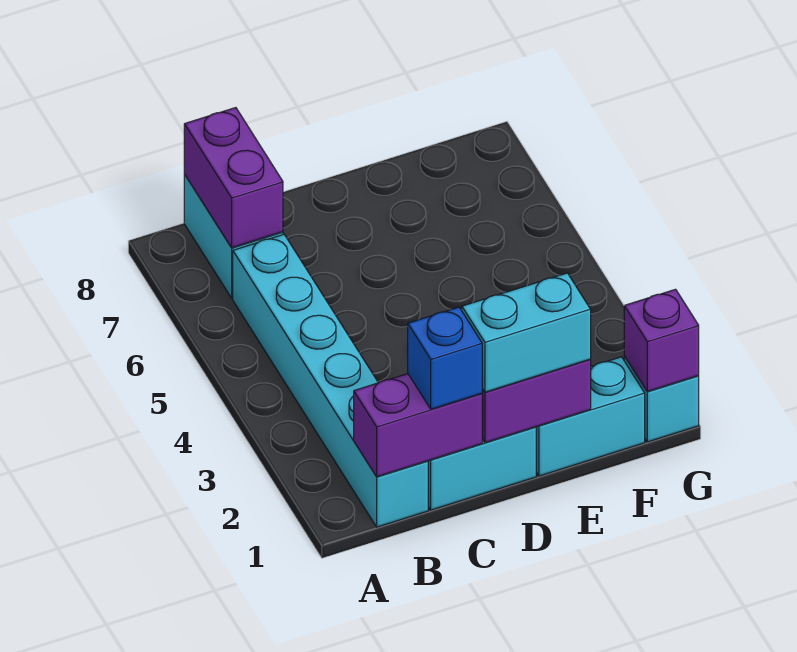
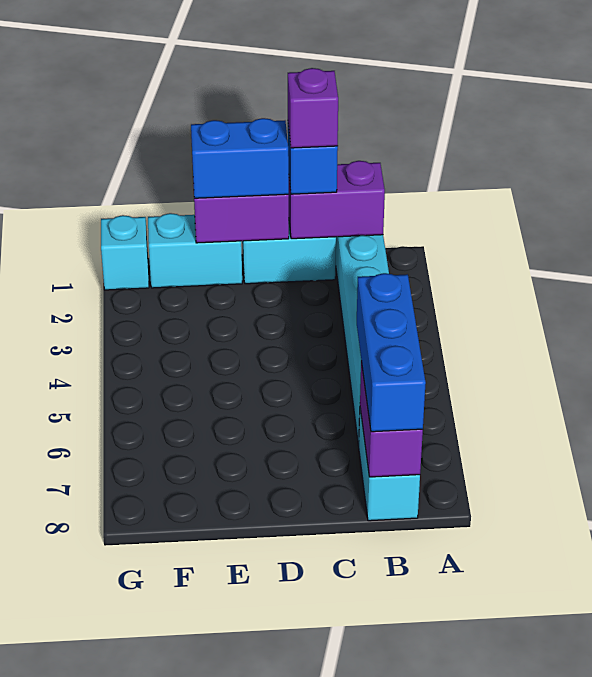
none -> blue brick B6:B8 level 3
cyan brick D1:E1 level 3 -> blue brick D1:E1 level 3
purple brick G1 level 2 -> purple brick C1 level 4

